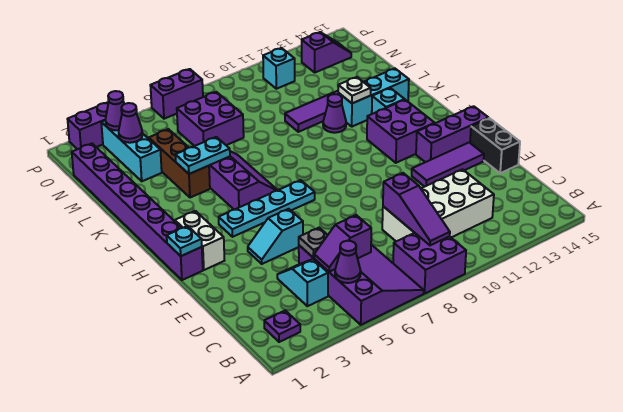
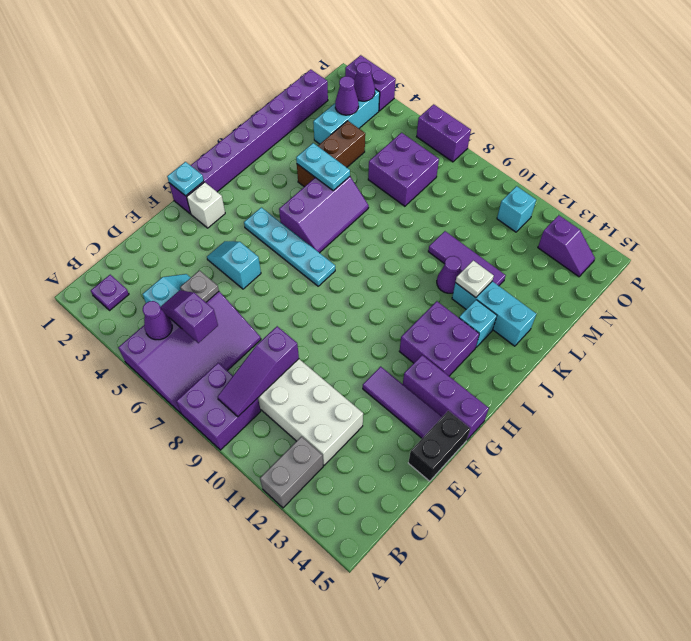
none -> grey brick A12:B12 level 1
white brick G2:H2 level 1 -> white brick G2 level 1

